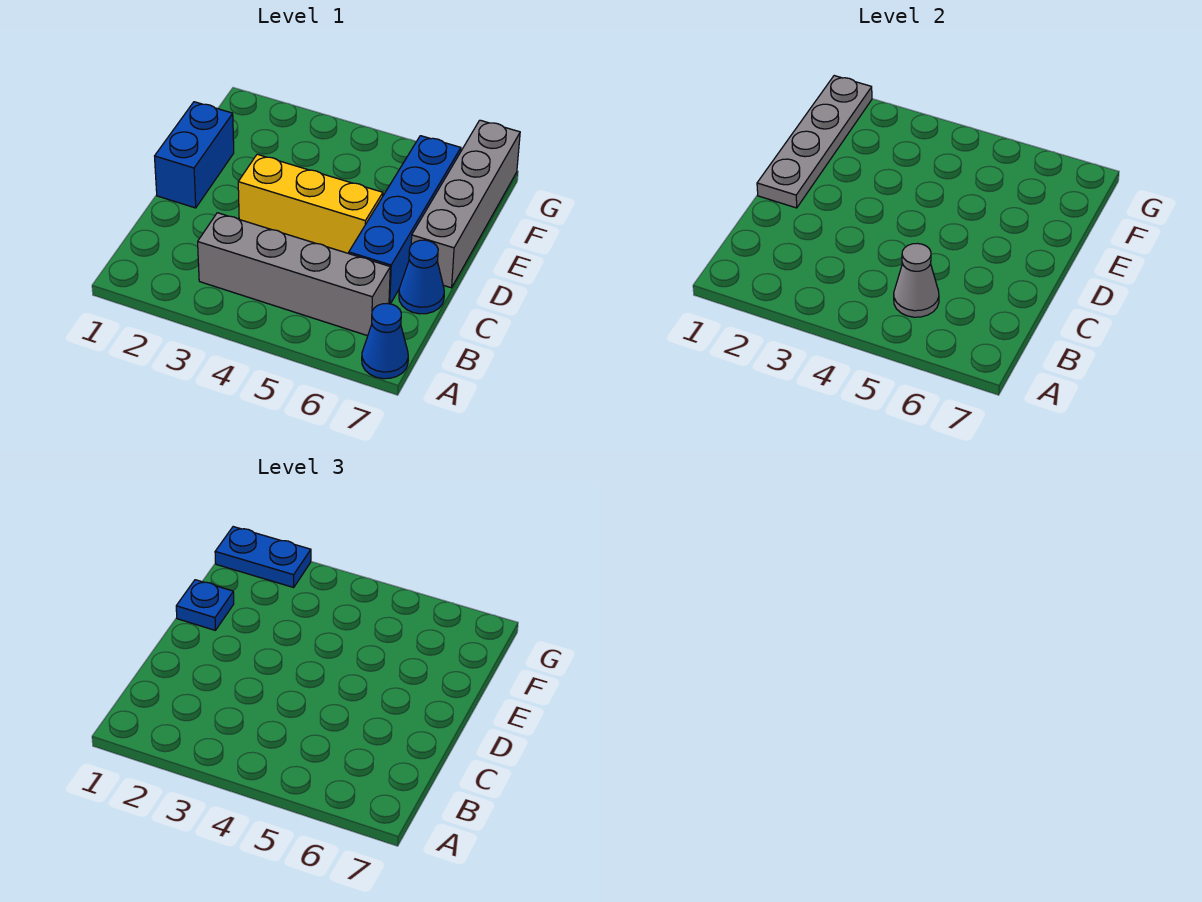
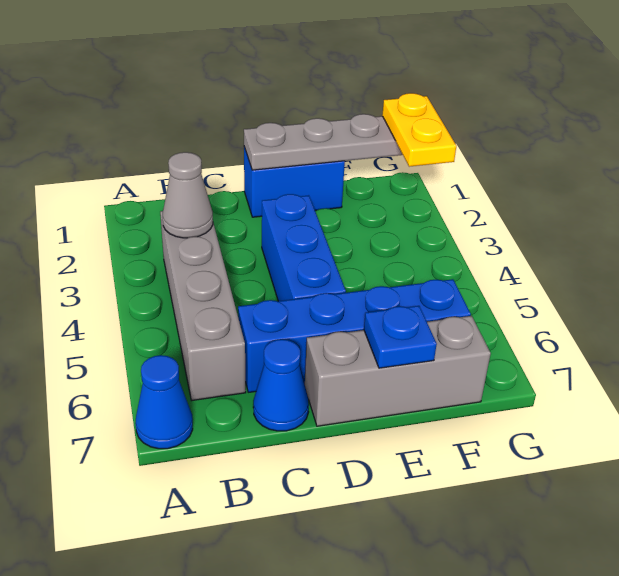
grey cone B5 level 2 -> grey cone B3 level 2
yellow brick D3:D5 level 1 -> blue brick D3:D5 level 1
grey brick D7:G7 level 1 -> grey brick D7:F7 level 1
blue plate E1 level 3 -> blue plate E7 level 2
blue plate G1:G2 level 3 -> yellow plate G1:G2 level 3

